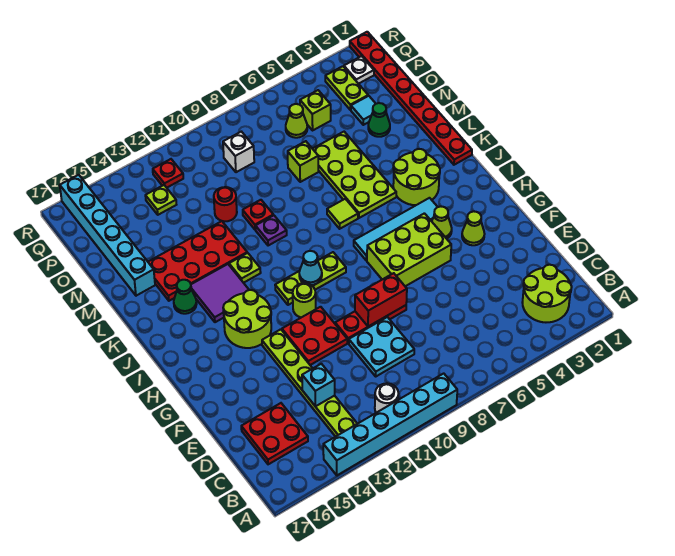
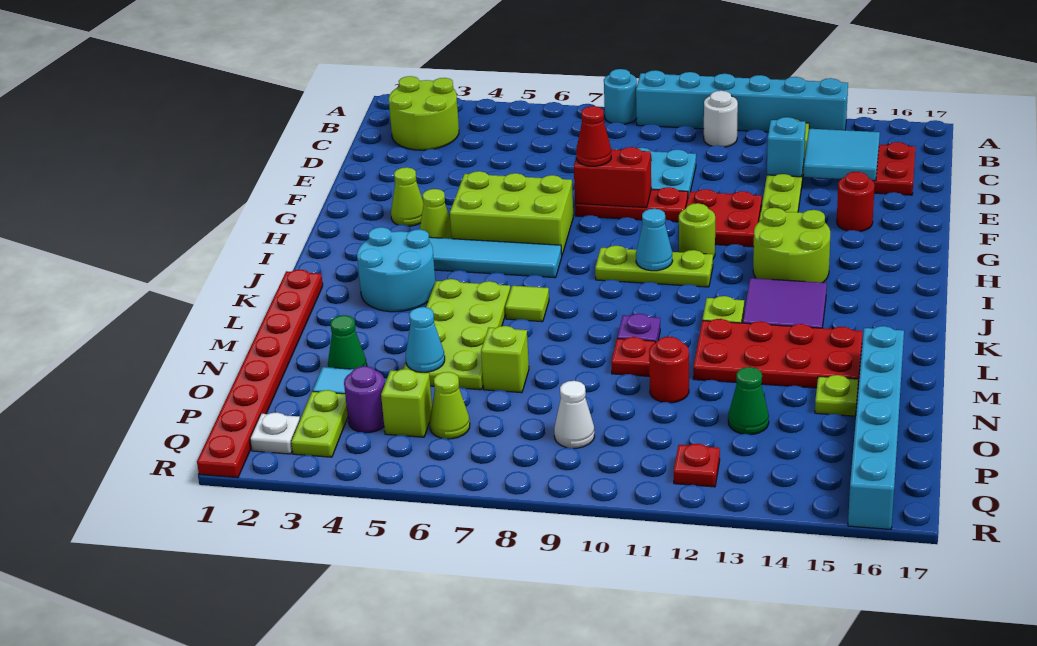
none -> cyan round brick A8 level 1
none -> cyan tile C14:D15 level 2
none -> red cone F8 level 3
none -> red round brick F15 level 1
lime round brick J3:K4 level 1 -> cyan round brick J3:K4 level 1
green cone K15 level 1 -> green cone O13 level 1
none -> cyan cone N5 level 2
none -> purple round brick P4 level 1
white brick P9 level 1 -> white cone P9 level 1
lime plate P13 level 1 -> lime plate N15 level 1

